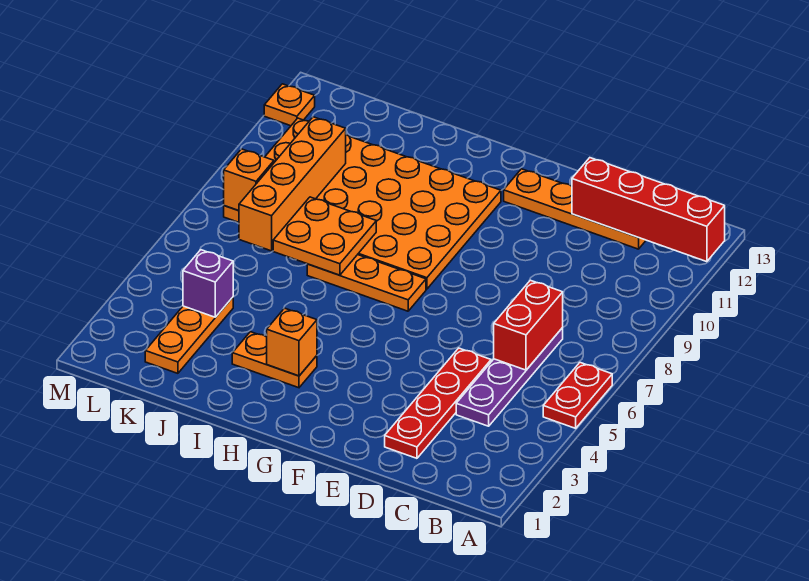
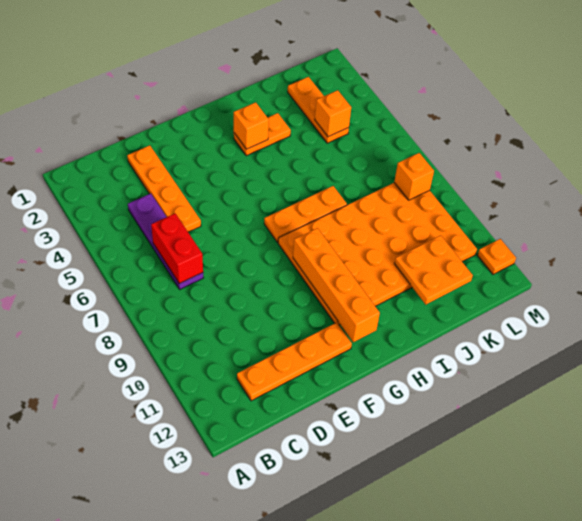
red plate A5:A6 level 1 -> none
red brick A12:D12 level 2 -> none
red plate D2:D5 level 1 -> orange plate D2:D5 level 1
orange plate I7:J8 level 2 -> orange plate J11:K12 level 2
purple brick K4 level 2 -> orange brick K4 level 2
orange brick K7:K10 level 2 -> orange brick G9:G12 level 2

